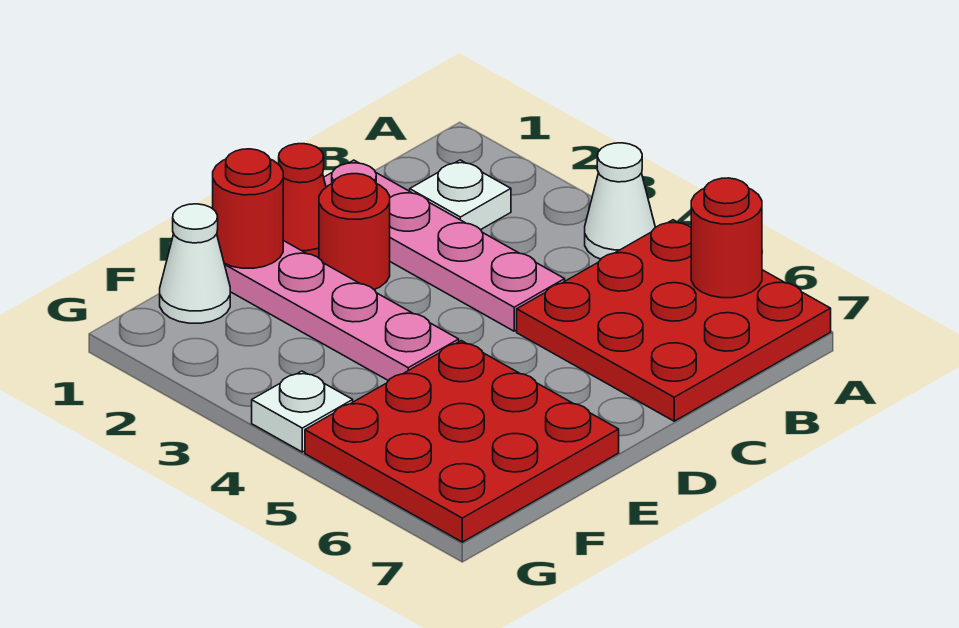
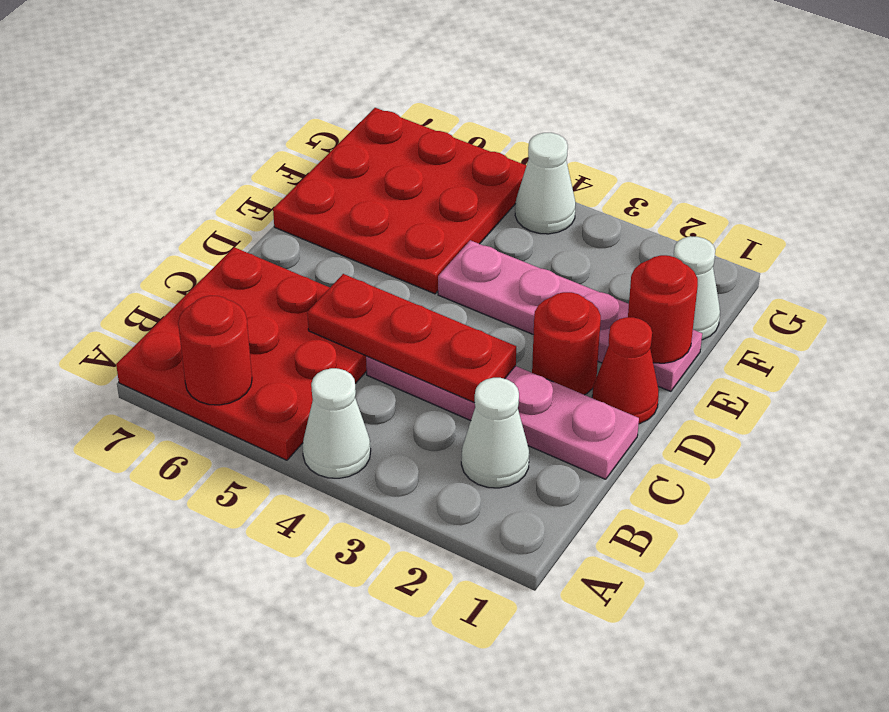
white plate B2 level 1 -> white cone B2 level 1
none -> red plate C3:C5 level 2
white plate G4 level 1 -> white cone G4 level 1

